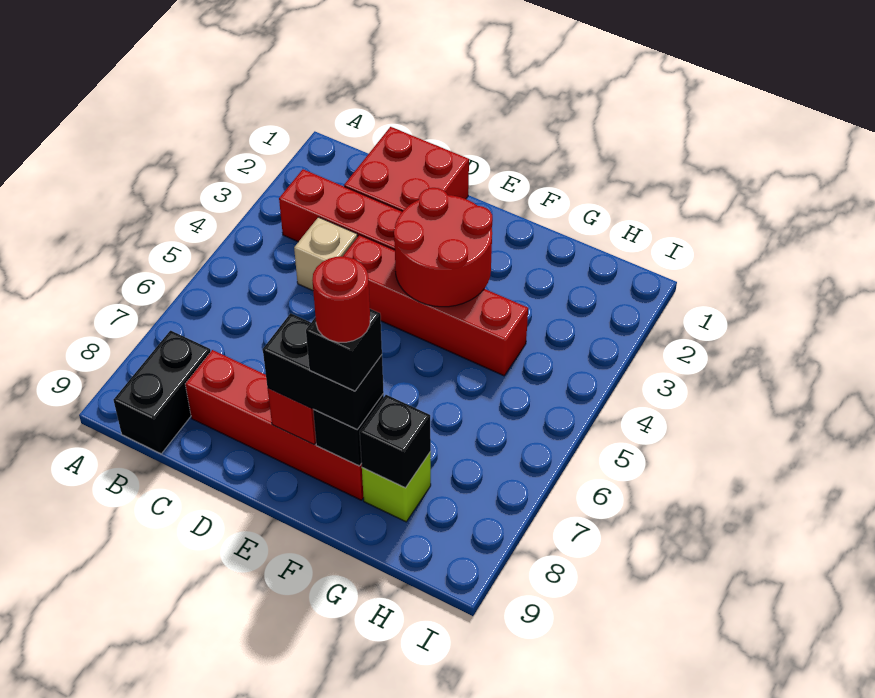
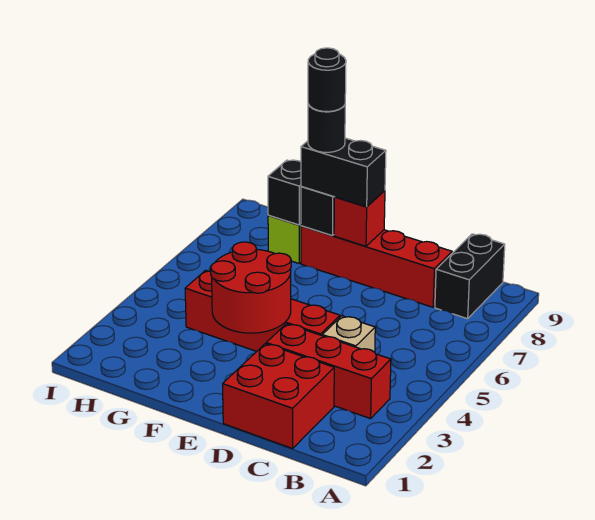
black brick F8 level 4 -> black round brick F8 level 4
red round brick F8 level 5 -> black round brick F8 level 5

